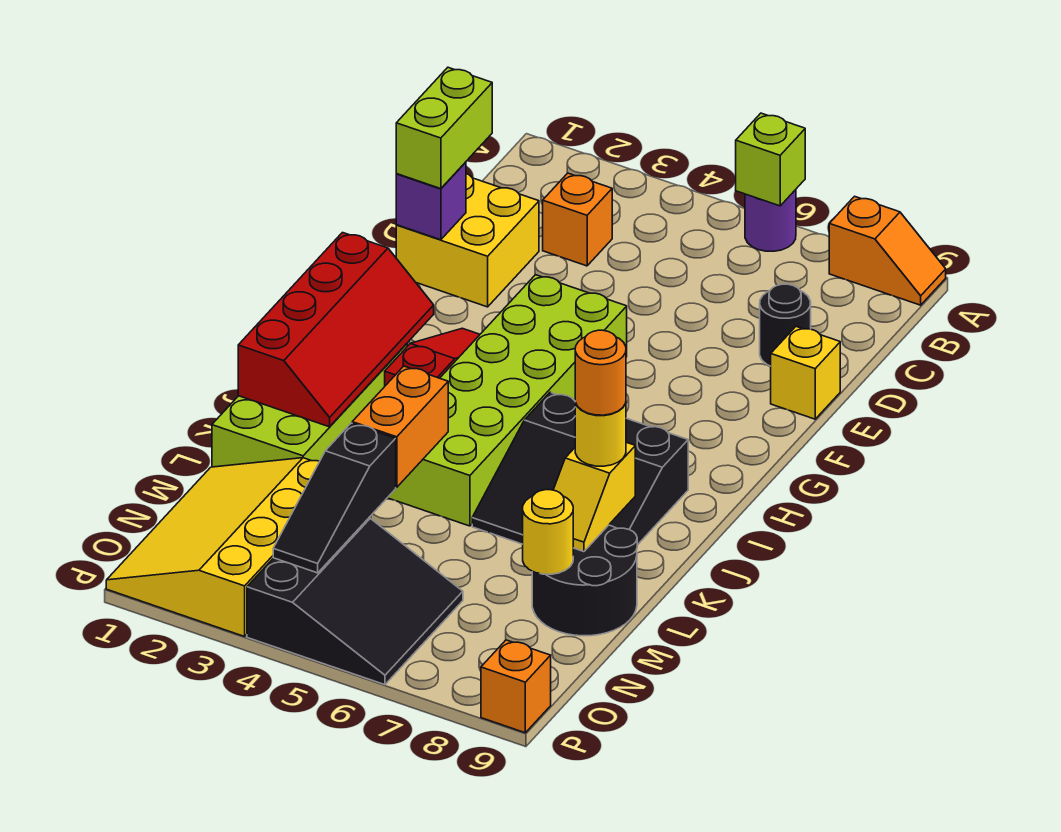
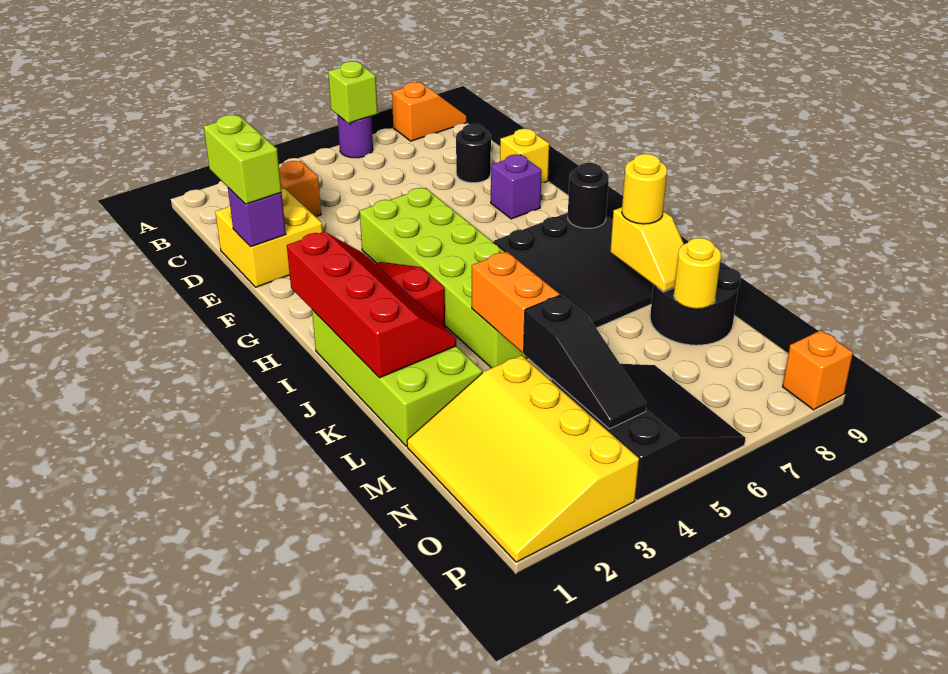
none -> purple brick F8 level 1
none -> black round brick I8 level 2
orange round brick K8 level 4 -> none

